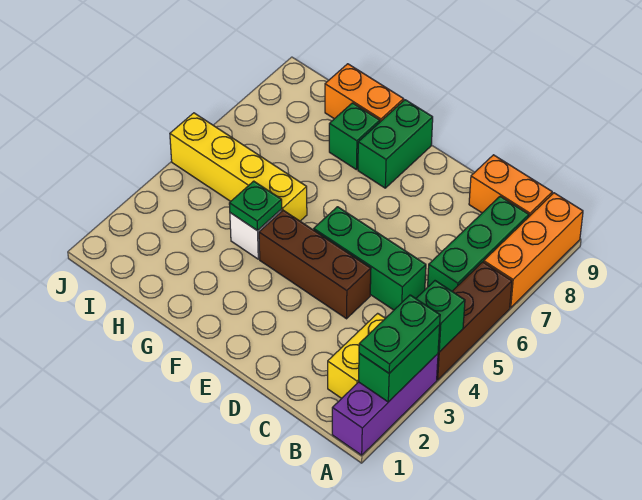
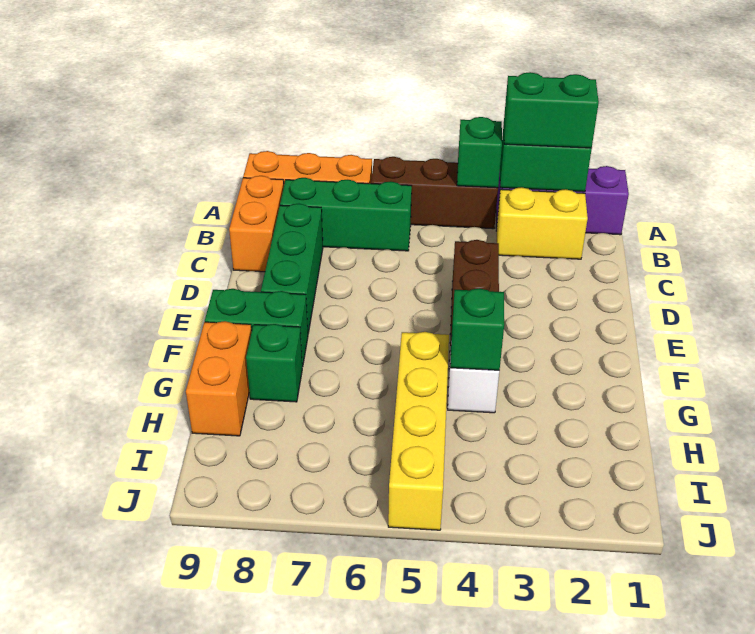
green plate A2:A3 level 3 -> green brick A2:A3 level 3
green brick C5:E5 level 1 -> green brick C8:E8 level 1
green plate G4 level 2 -> green brick G4 level 2

